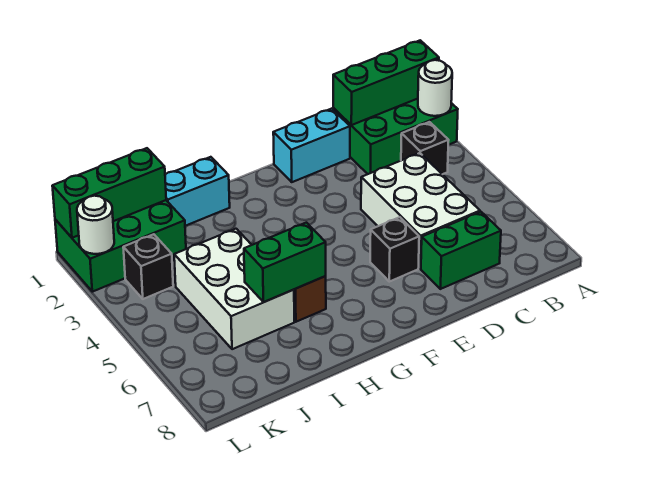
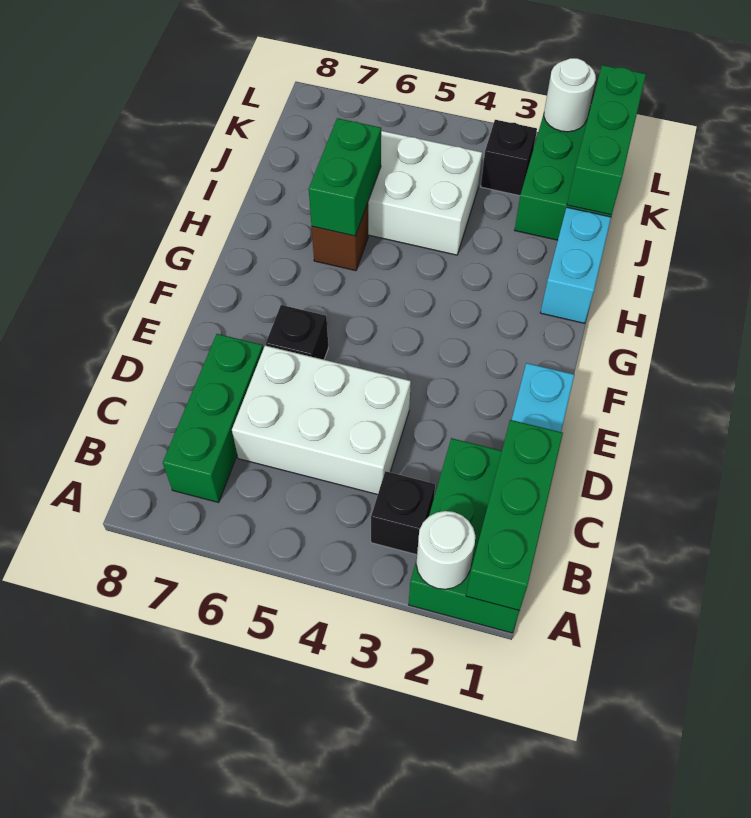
green brick C7:D7 level 1 -> green brick B7:D7 level 1

